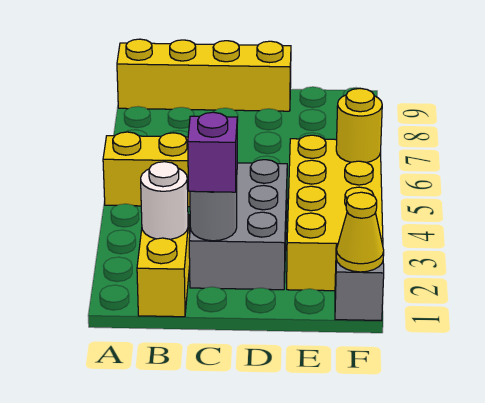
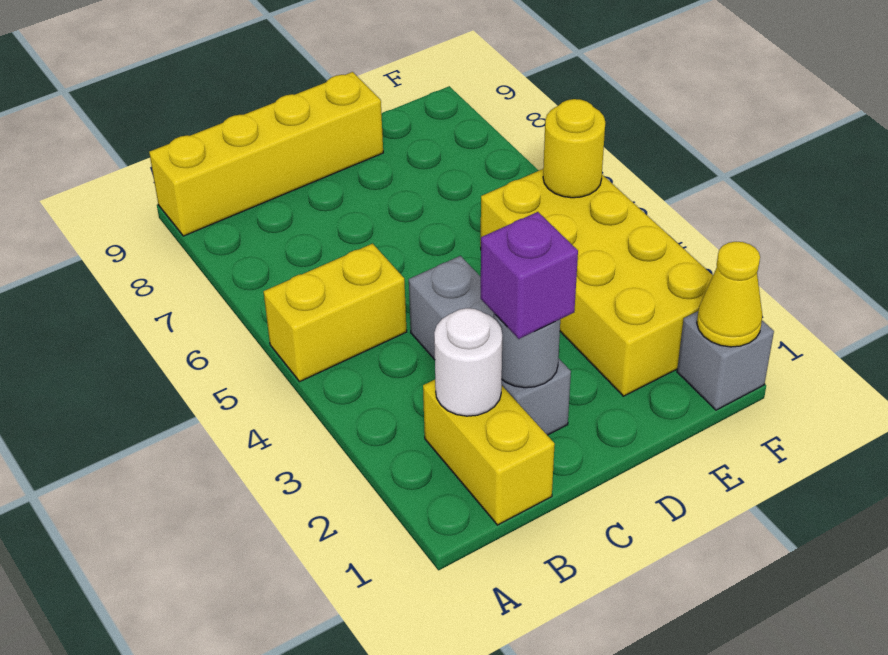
grey brick C2:D4 level 1 -> grey brick C2:C4 level 1

